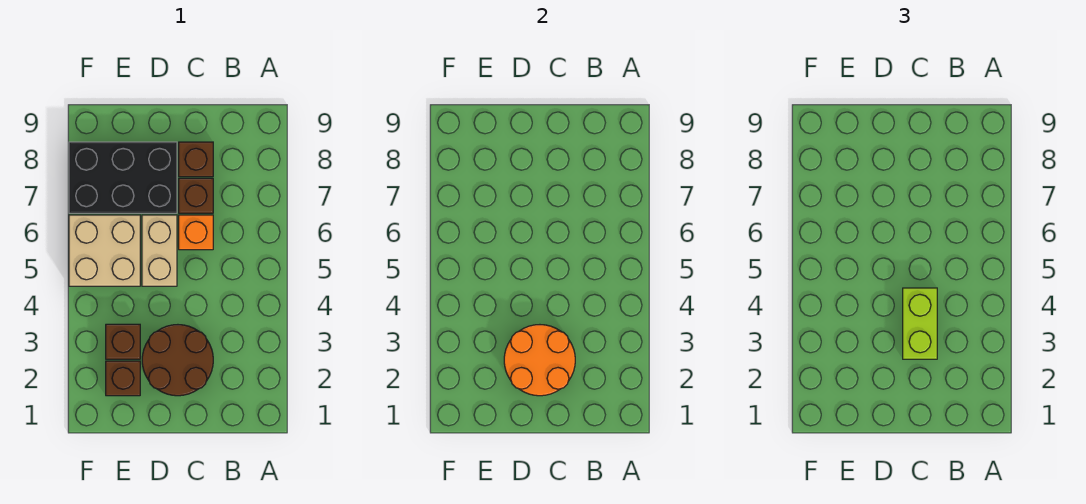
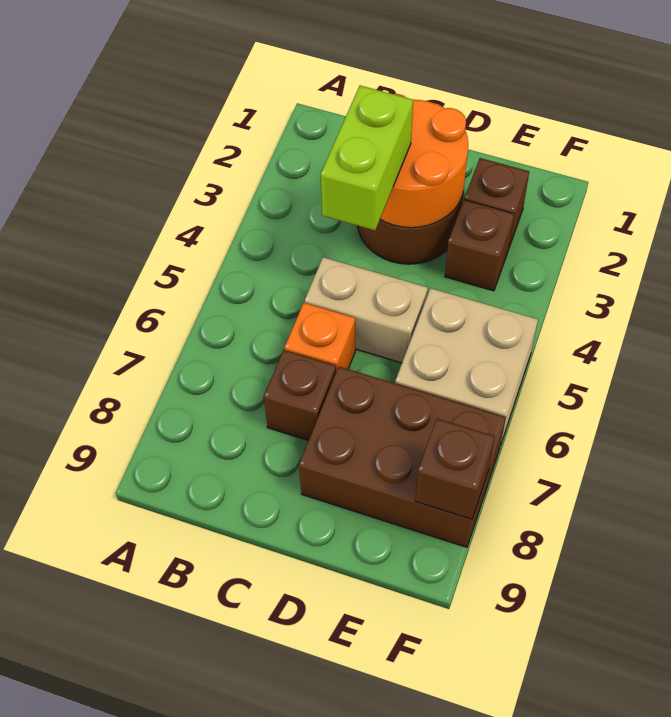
brown brick C8 level 1 -> brown brick F8 level 2
tan brick D5:D6 level 1 -> tan brick C5:D5 level 1
black brick D7:F8 level 1 -> brown brick D7:F8 level 1

